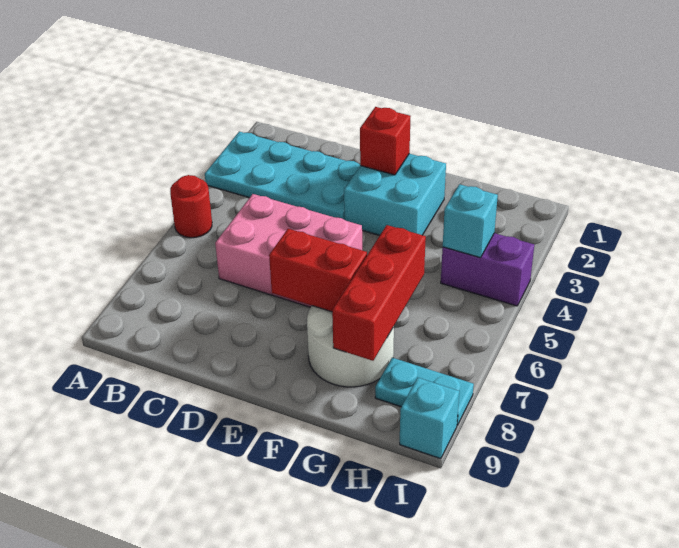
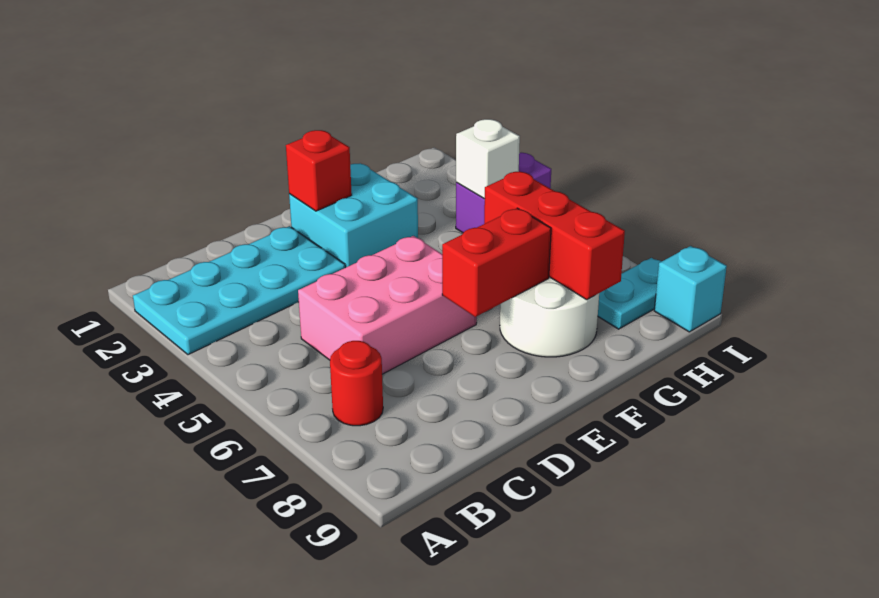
red round brick A5 level 1 -> red round brick B7 level 1
cyan brick H4 level 2 -> white brick H4 level 2

